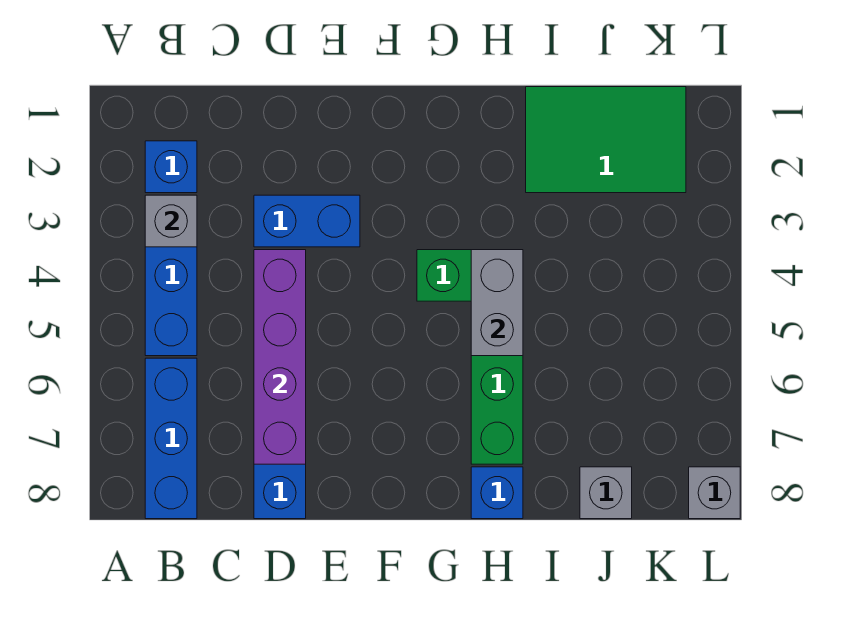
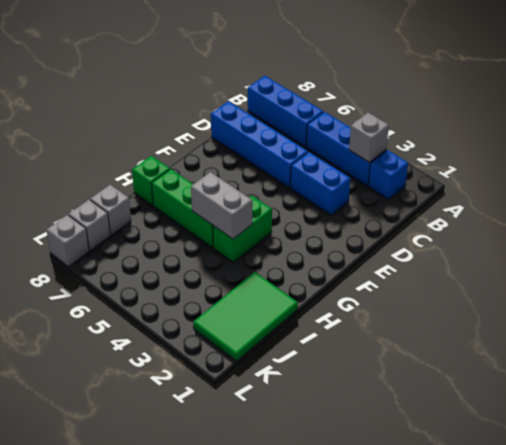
blue brick D3:E3 level 1 -> blue brick D3:D4 level 1
purple brick D4:D7 level 2 -> none
blue brick H8 level 1 -> green brick H8 level 1
none -> grey brick K8 level 1

